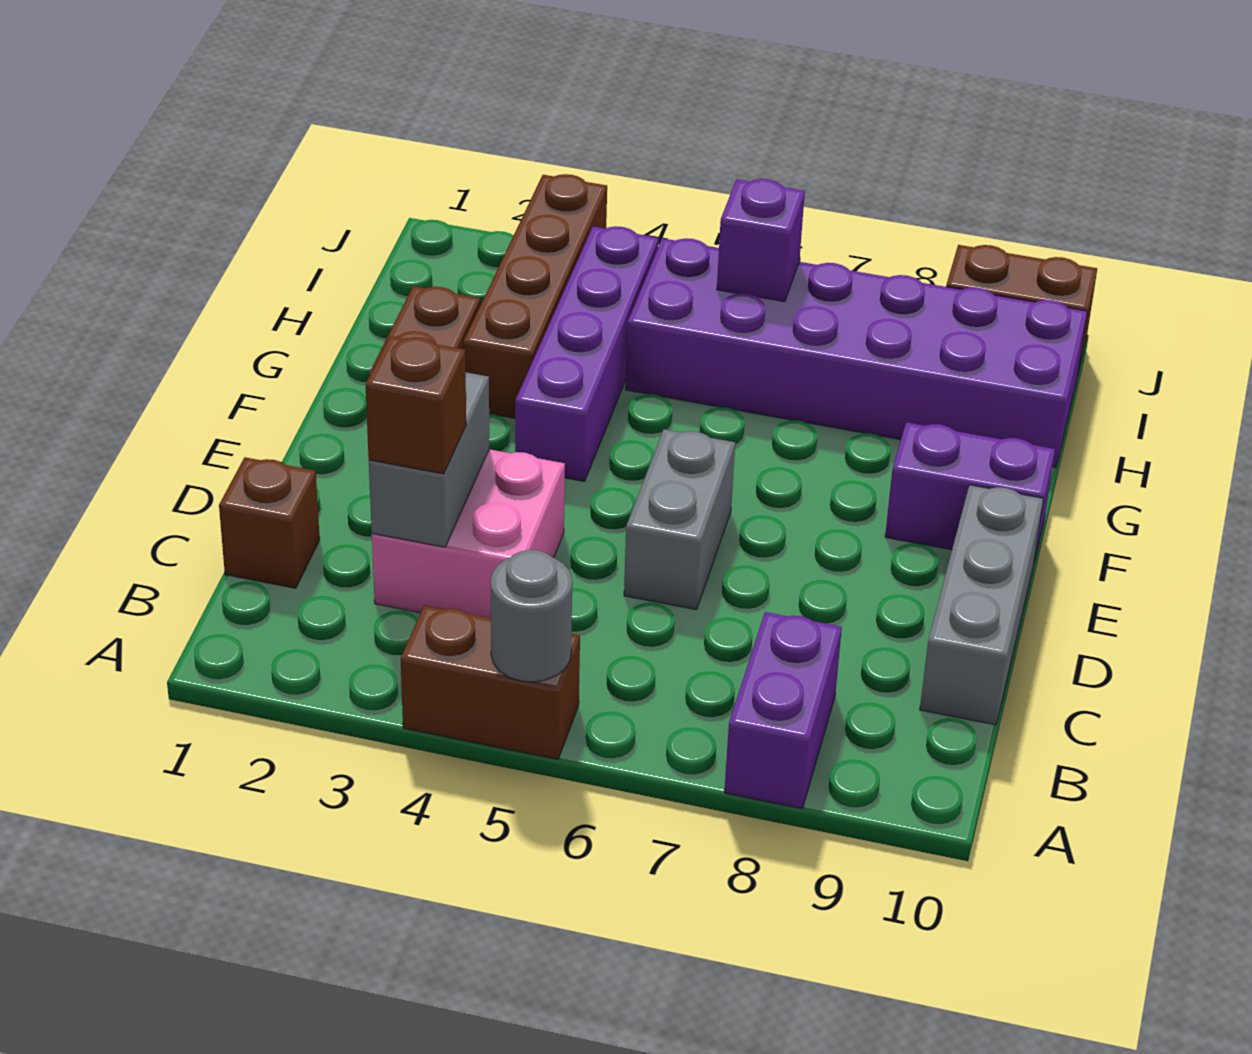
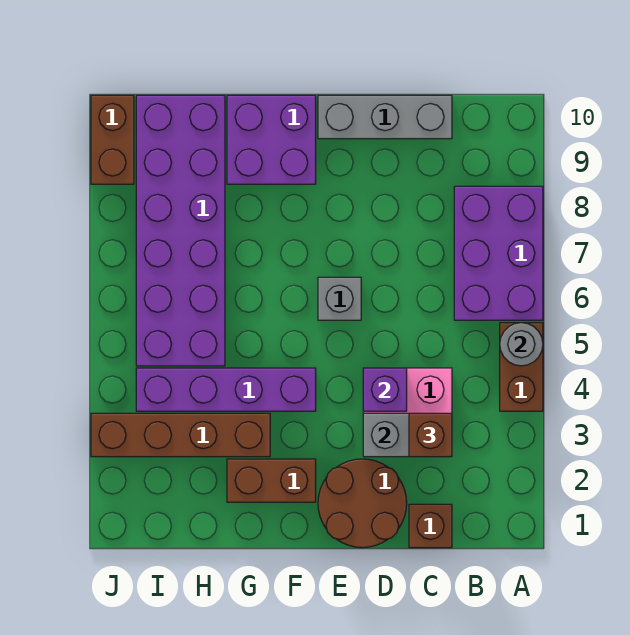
purple brick A8:B8 level 1 -> purple brick A6:B8 level 1
none -> brown round brick D1:E2 level 1
grey brick D6:E6 level 1 -> grey brick E6 level 1
purple brick F9:F10 level 1 -> purple brick F9:G10 level 1
purple brick I6 level 2 -> purple brick D4 level 2

